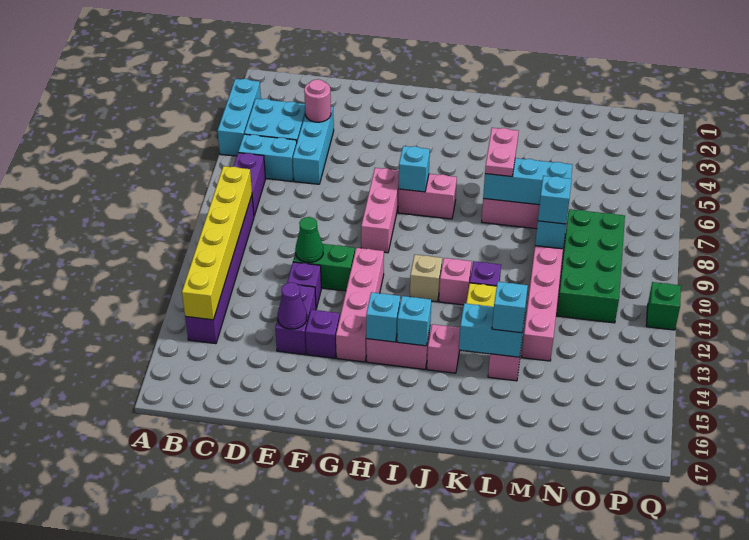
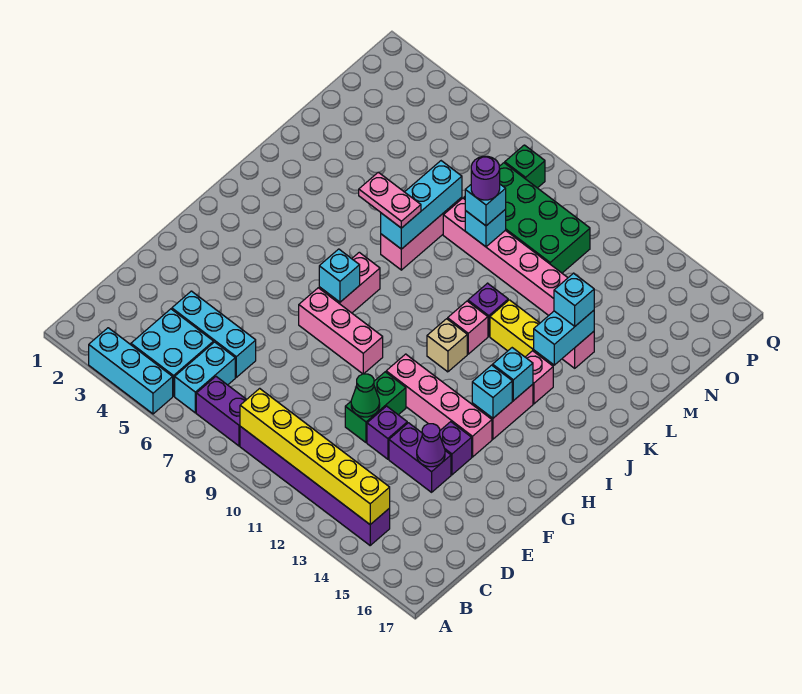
pink round brick D4 level 2 -> none
none -> purple round brick M9 level 4
green brick Q11 level 1 -> green brick P8 level 1

